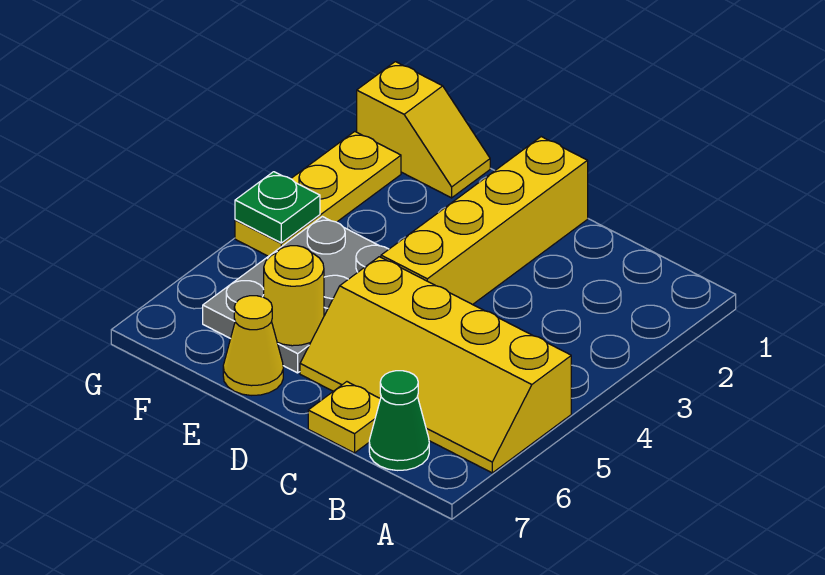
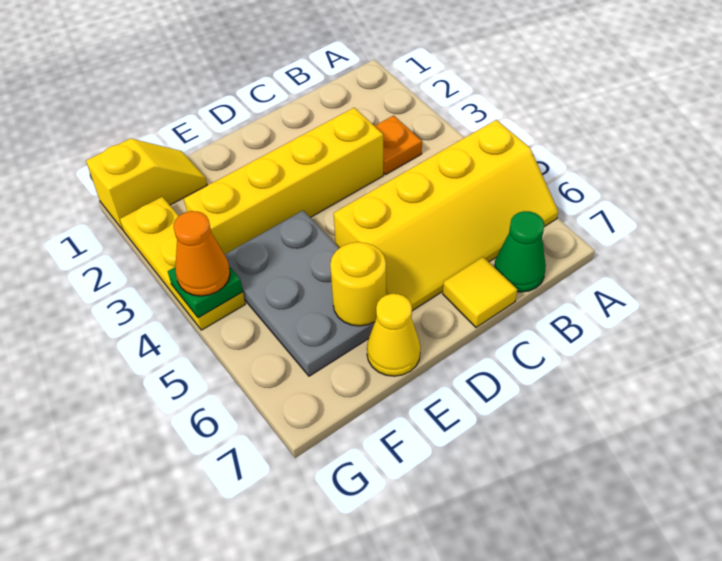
none -> orange plate B3 level 1
yellow plate C7 level 1 -> yellow tile C7 level 1
yellow brick D1:D4 level 1 -> yellow brick C3:F3 level 1
none -> orange cone G4 level 3

